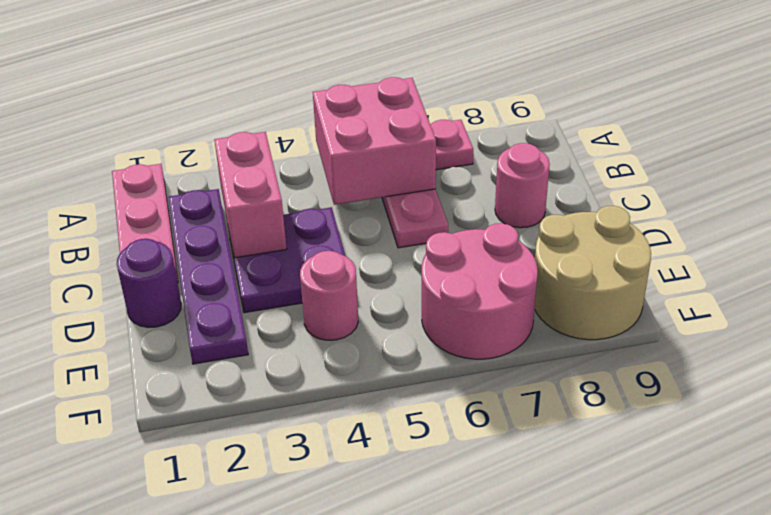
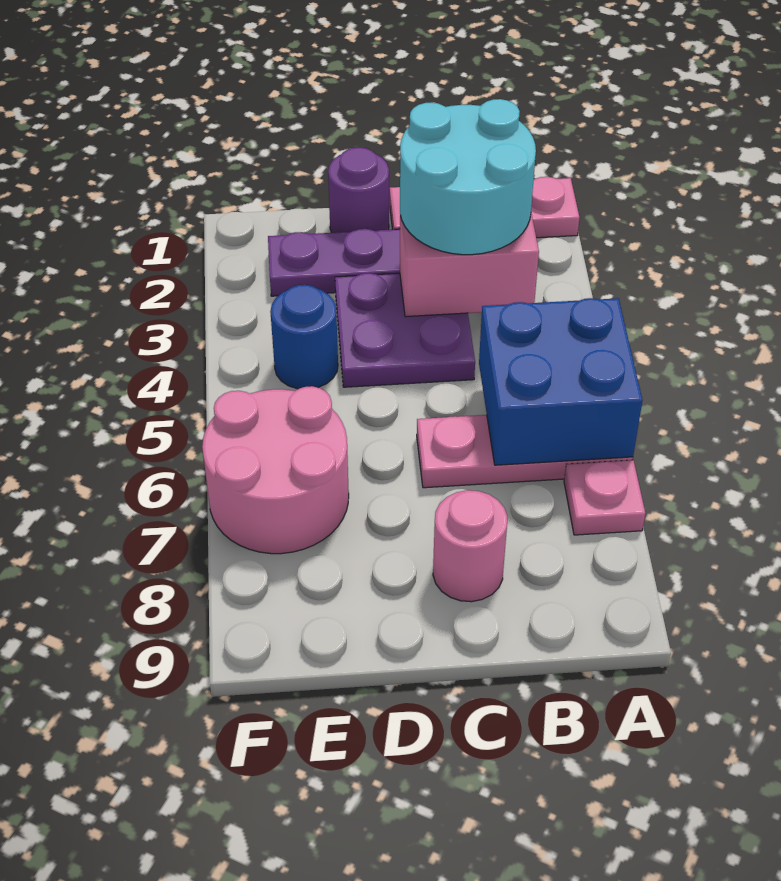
pink brick A5:B6 level 2 -> blue brick A5:B6 level 2
none -> cyan round brick B2:C3 level 3
pink round brick E4 level 1 -> blue round brick E4 level 1
tan round brick E8:F9 level 1 -> none

